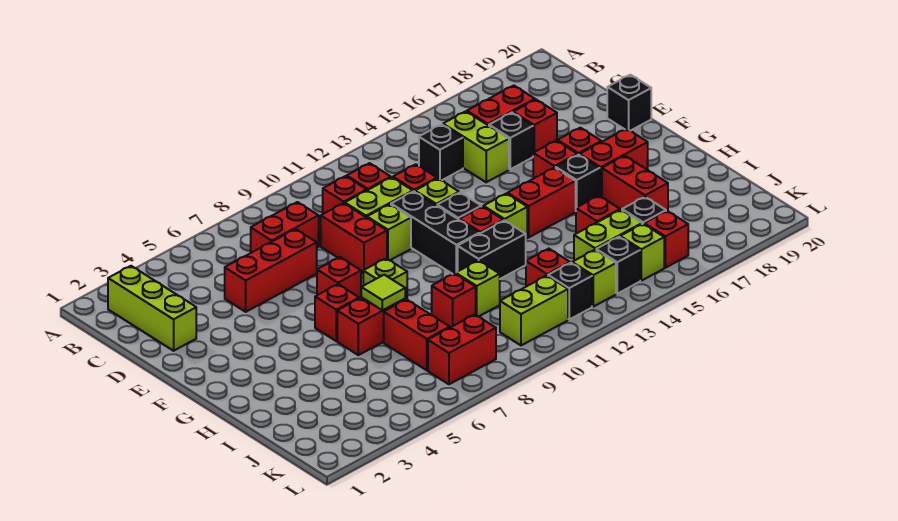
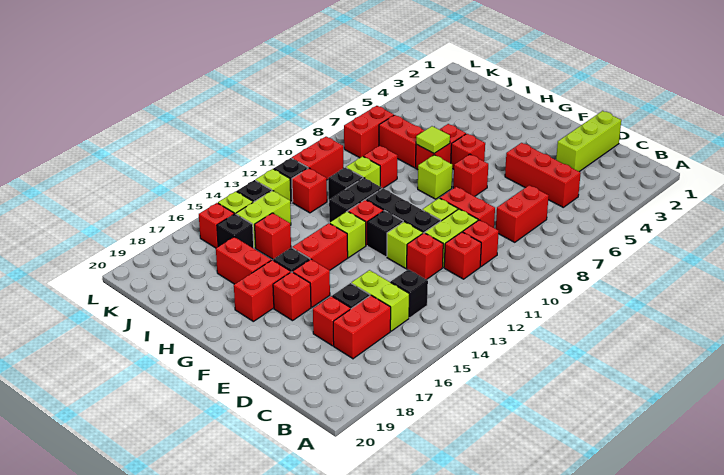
lime brick B2:D2 level 1 -> lime brick D1:D3 level 1
red brick D5:D7 level 1 -> red brick C5:E5 level 1
black brick E20 level 1 -> black brick I11 level 1
lime brick K10:K11 level 1 -> red brick K10:K11 level 1

